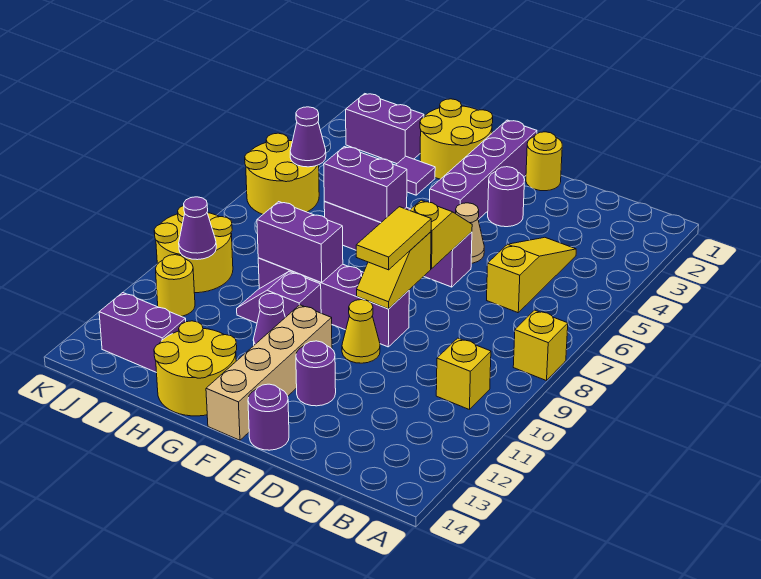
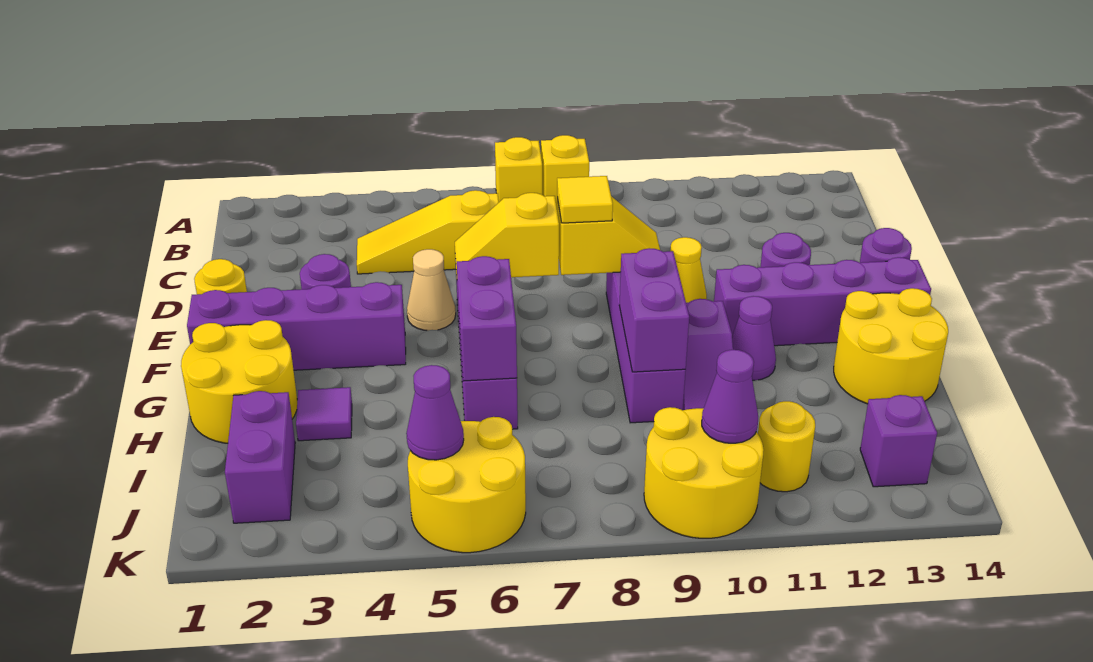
yellow brick B10 level 1 -> yellow brick A7 level 1
yellow tile E8:E9 level 3 -> yellow tile E8 level 3
tan brick F11:F14 level 1 -> purple brick F11:F14 level 1
purple brick I13:J13 level 1 -> purple brick J13 level 1

